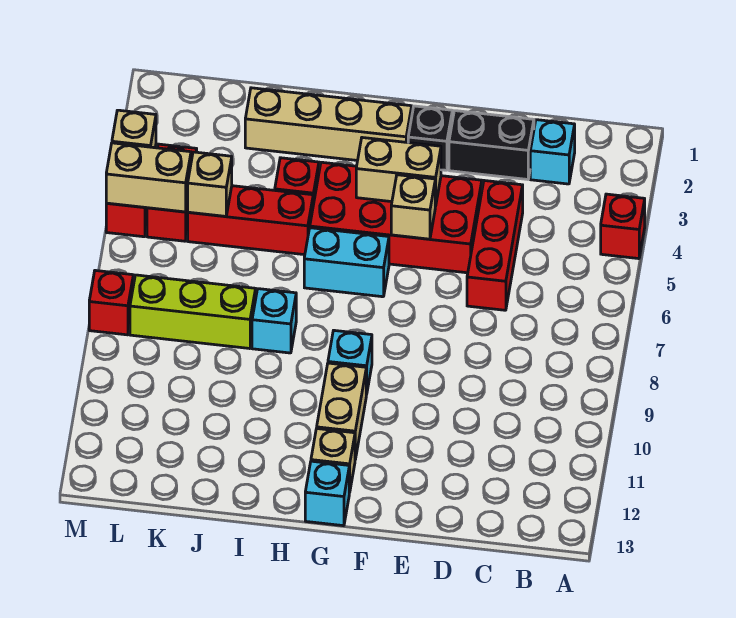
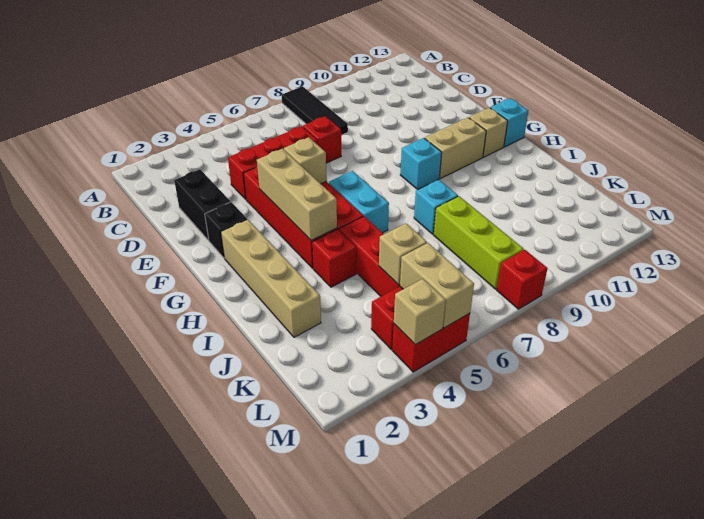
red brick A4 level 1 -> red brick D7 level 1
none -> black tile A8:C8 level 1
cyan brick C2 level 1 -> none
tan brick F4:G4 level 2 -> tan brick F4:H4 level 2

